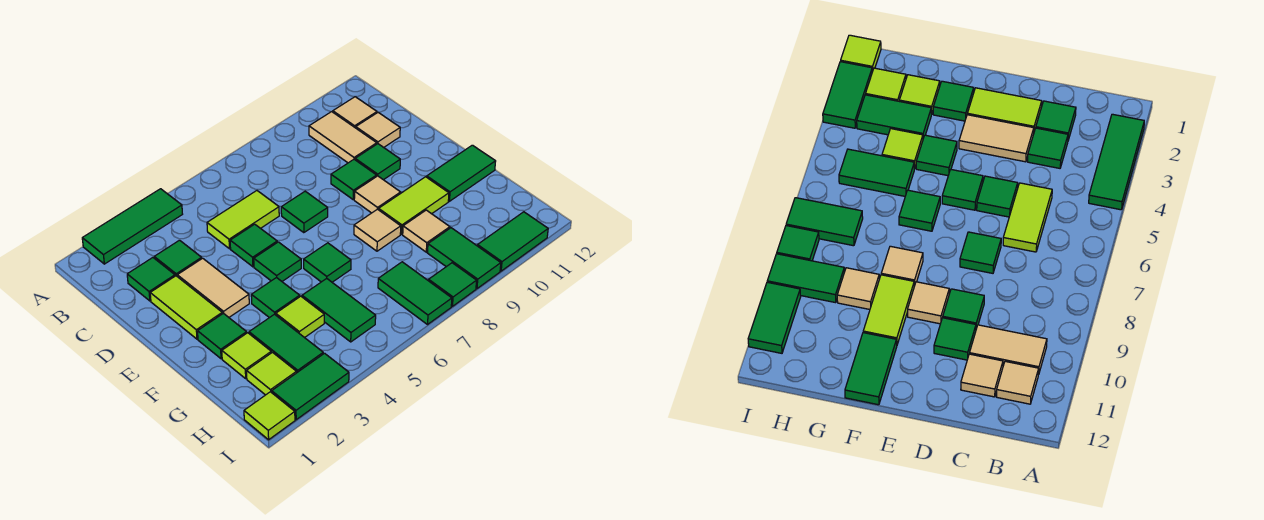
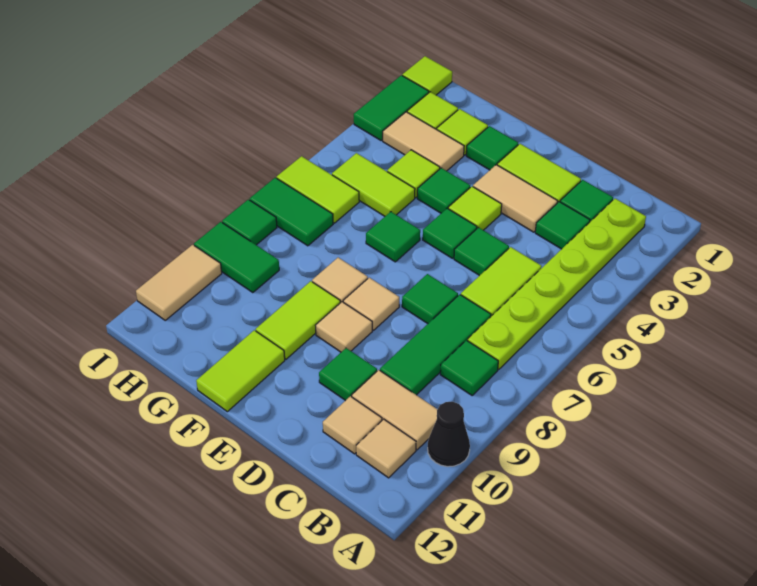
green tile A2:A4 level 1 -> green tile C7:C9 level 1
none -> black cone A10 level 1
none -> lime plate B2:B7 level 1
green tile D9 level 1 -> green tile B8 level 1
none -> lime tile E4 level 1
green tile F11:F12 level 1 -> lime tile F11:F12 level 1
green tile G3:H3 level 1 -> tan tile G3:H3 level 1
green tile G5:H5 level 1 -> lime tile G5:H5 level 1
tan tile G9 level 1 -> tan tile E8 level 1
none -> lime tile H6:I6 level 1
green tile I10:I11 level 1 -> tan tile I10:I11 level 1

